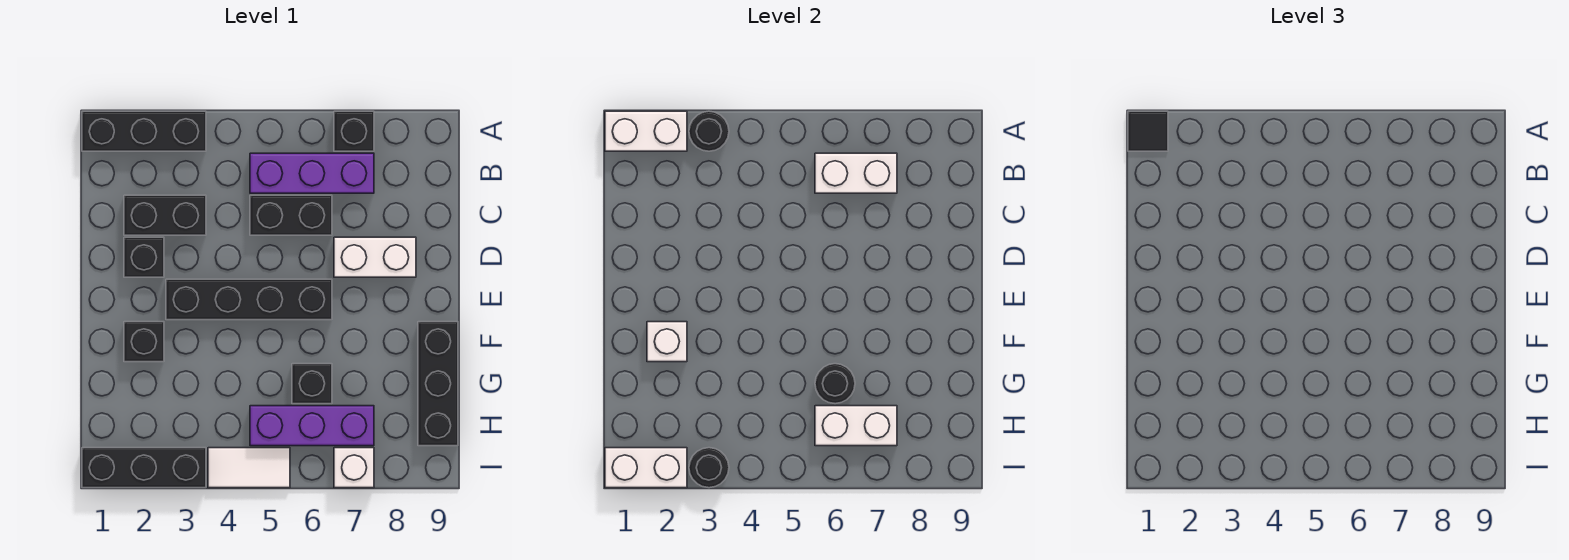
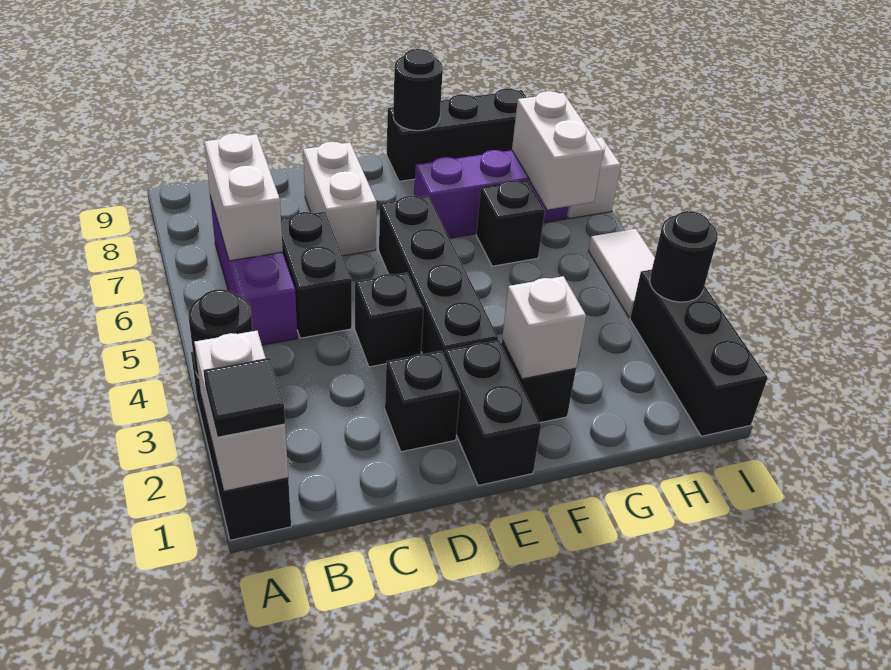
black brick A7 level 1 -> black brick D4 level 1
black brick C2:C3 level 1 -> black brick E1:E2 level 1
black round brick G6 level 2 -> black round brick F9 level 2
purple brick H5:H7 level 1 -> purple brick F7:H7 level 1
white brick I1:I2 level 2 -> none

